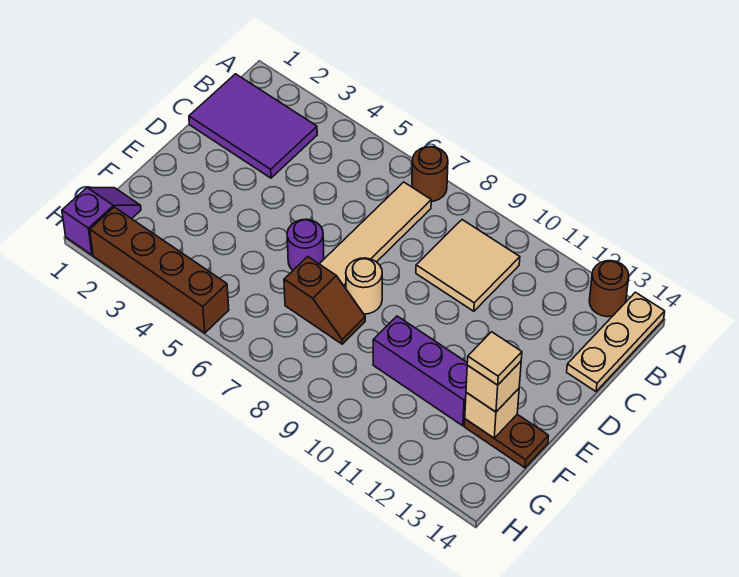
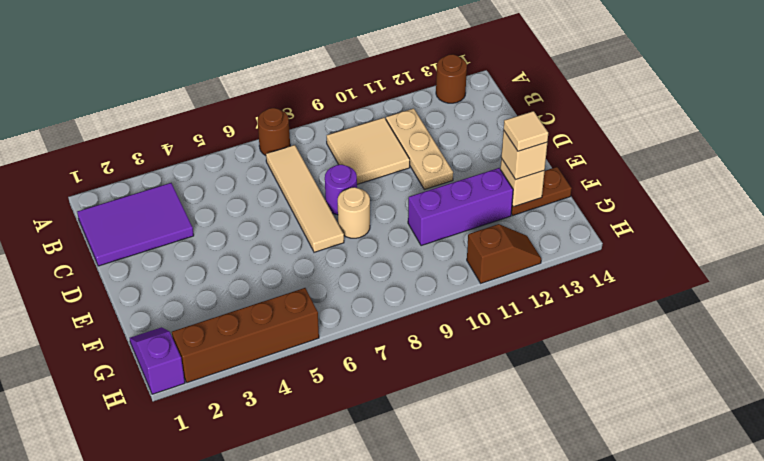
tan plate A14:C14 level 1 -> tan plate B11:D11 level 1
purple round brick E6 level 1 -> purple round brick D8 level 1
brown slope F7:F8 level 1 top 7 -> brown slope H11:H12 level 1 top 11

